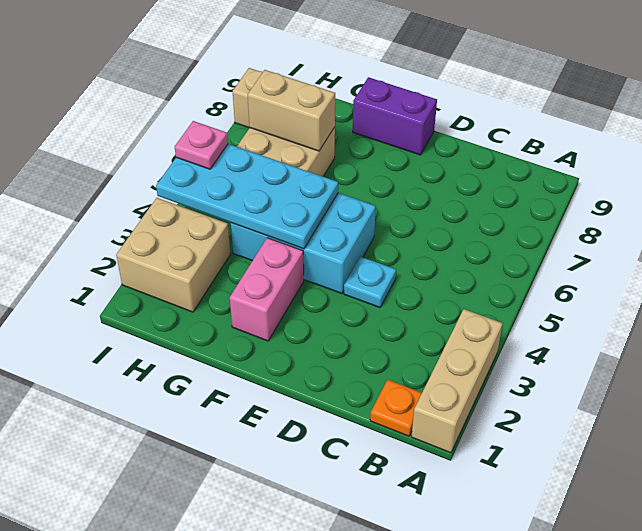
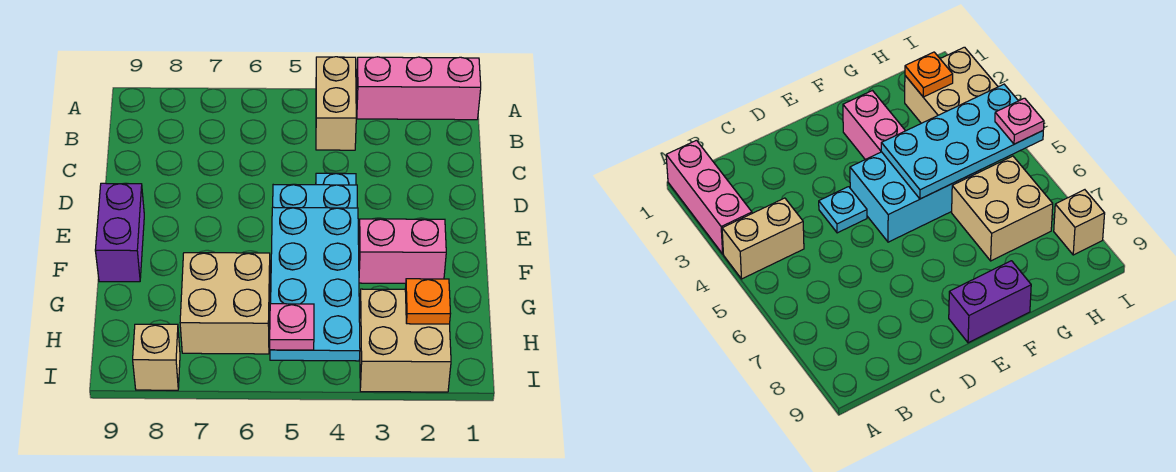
tan brick A1:A3 level 1 -> pink brick A1:A3 level 1
orange plate B1 level 1 -> orange plate H2 level 2
tan brick G7:H7 level 2 -> tan brick A4:B4 level 1

